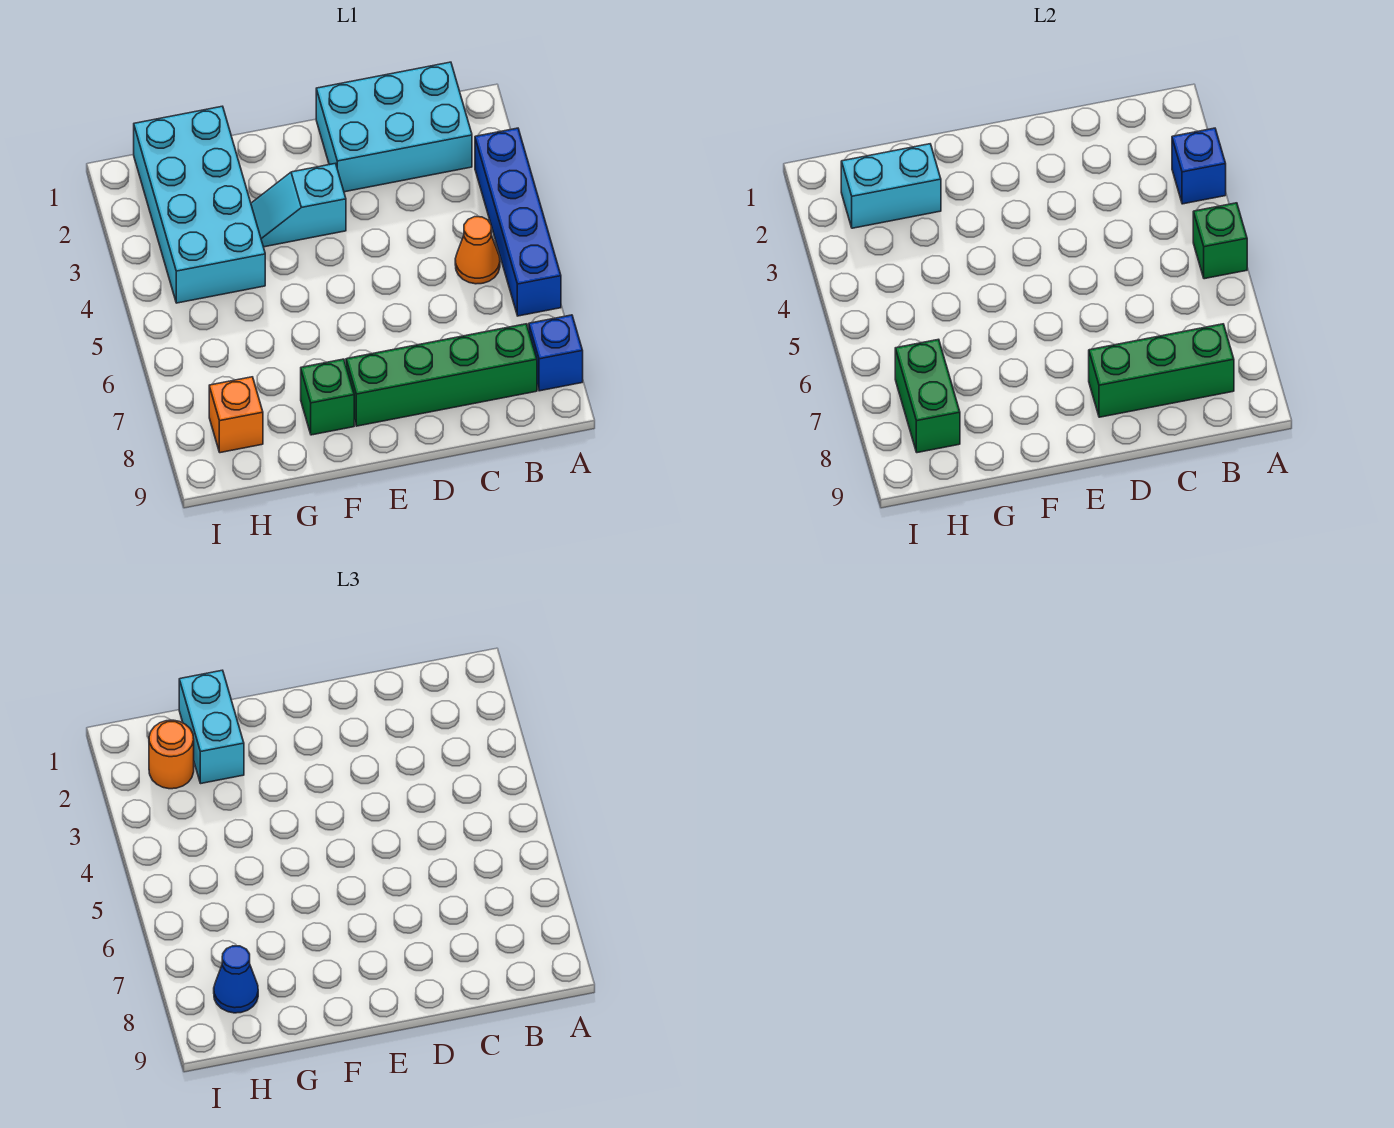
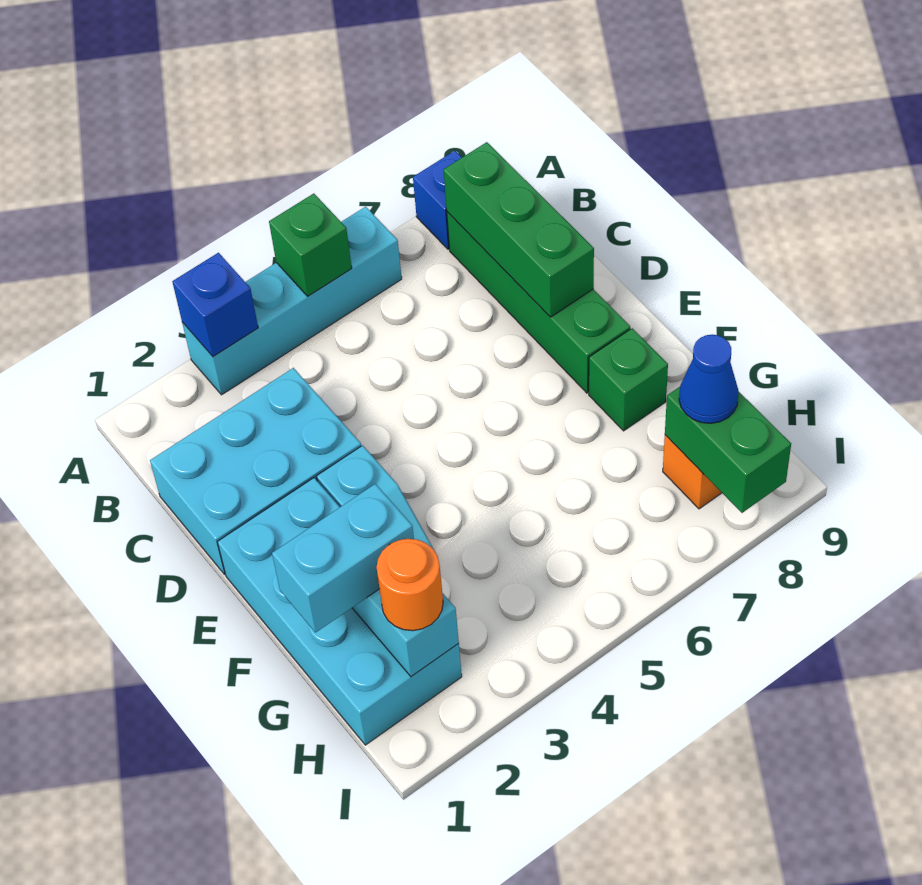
blue brick A3:A6 level 1 -> cyan brick A3:A6 level 1
cyan brick B1:D2 level 1 -> cyan brick C1:D3 level 1
orange cone B5 level 1 -> none
cyan brick G1:H4 level 1 -> cyan brick E1:H2 level 1
green brick H7:H8 level 2 -> green brick H8:I8 level 2

